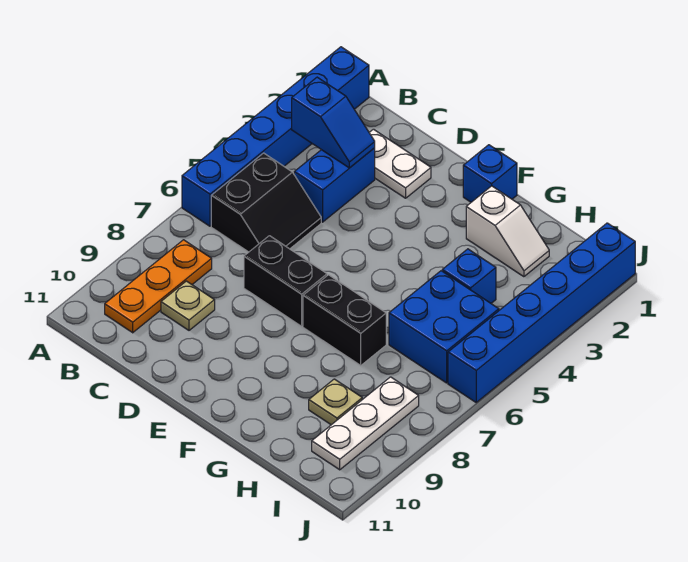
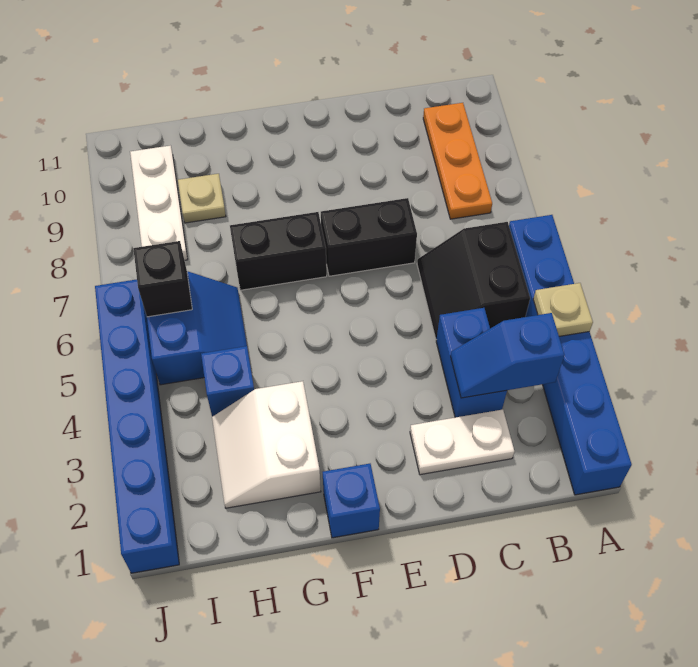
tan plate C9 level 1 -> tan plate A4 level 2
white slope G2:H2 level 1 top G -> white slope G2:H3 level 1 top G
blue brick H5:I6 level 1 -> blue slope H5:I6 level 1 top I
none -> black brick I6 level 2

